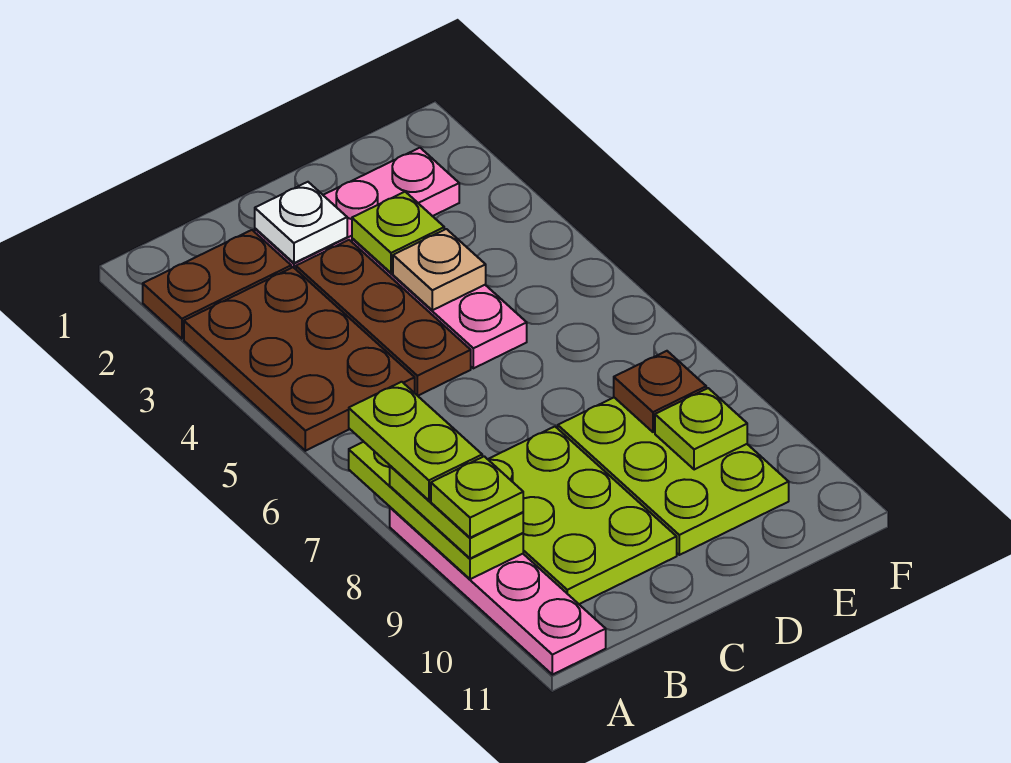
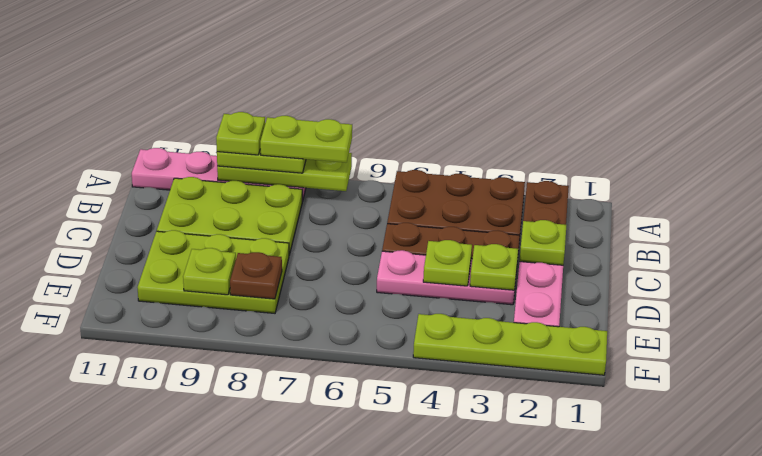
white plate C2 level 2 -> lime plate C2 level 2
tan plate D4 level 2 -> lime plate D4 level 2
none -> lime plate F1:F4 level 1

